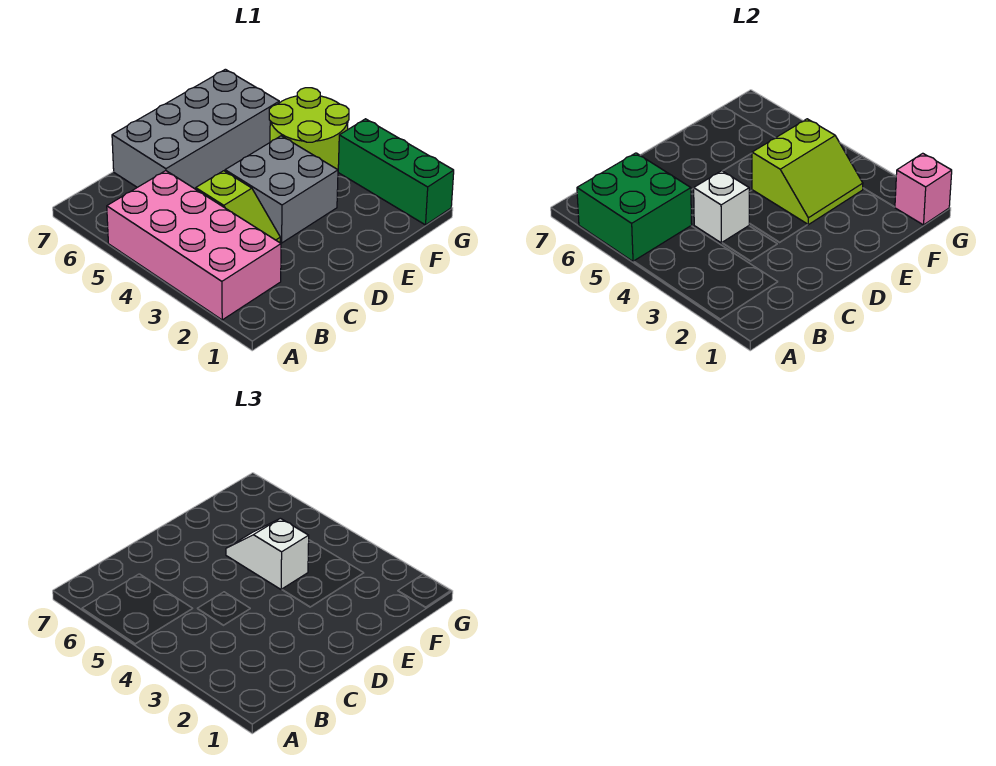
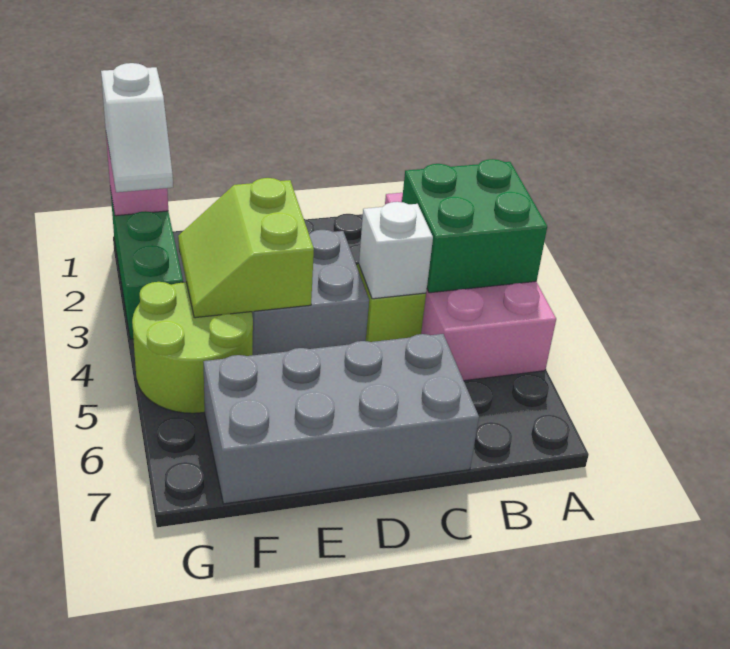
green brick A5:B6 level 2 -> green brick A3:B4 level 2
lime slope E3:F4 level 2 top 4 -> lime slope E3:F4 level 2 top E
white slope E4:E5 level 3 top 4 -> white slope G1:G2 level 3 top 1

